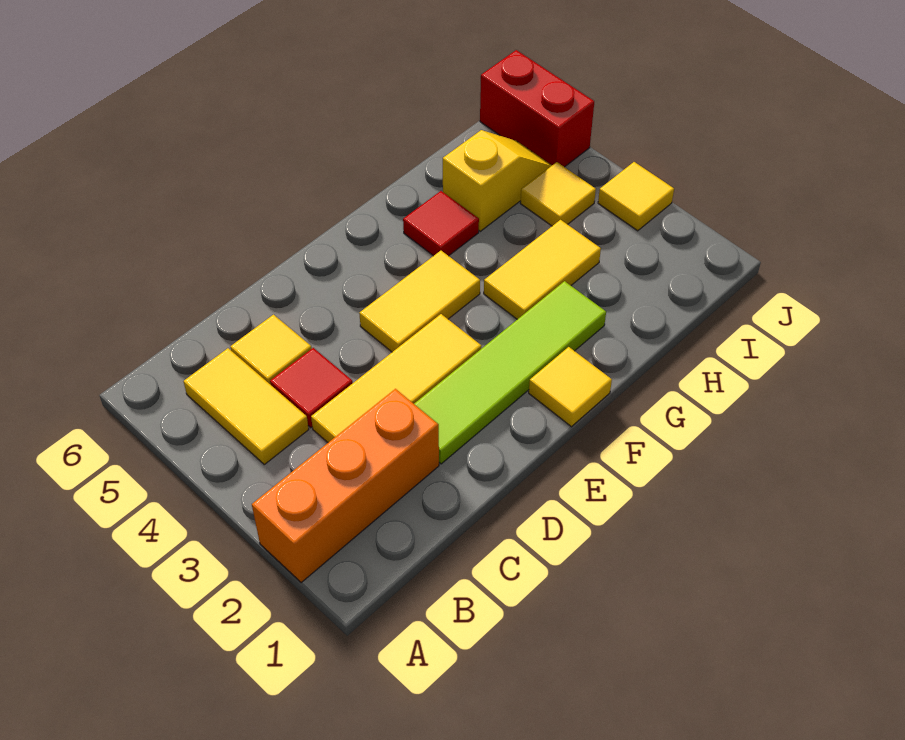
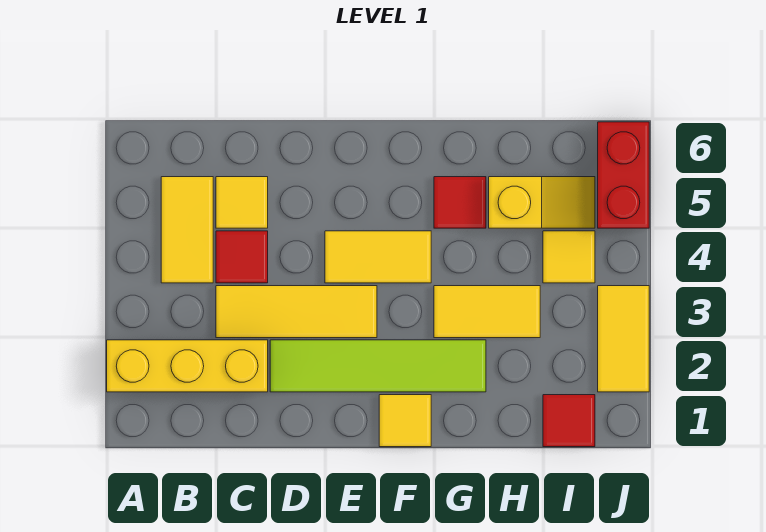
orange brick A2:C2 level 1 -> yellow brick A2:C2 level 1
none -> red tile I1 level 1
yellow tile J3 level 1 -> yellow tile J2:J3 level 1

